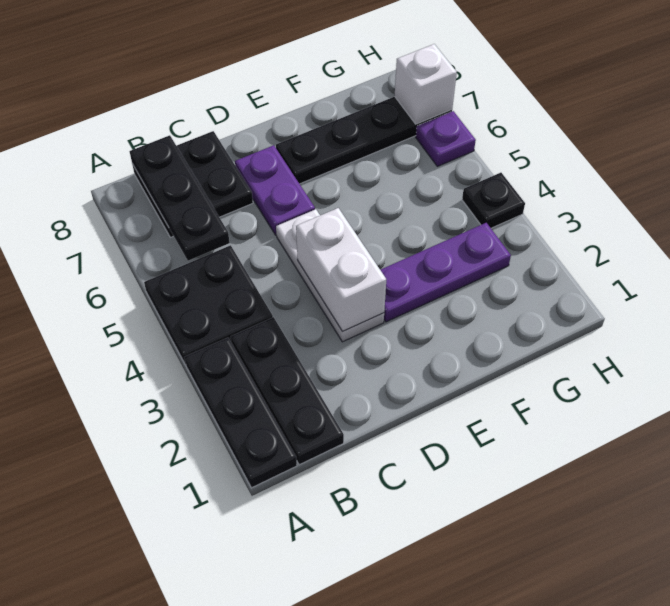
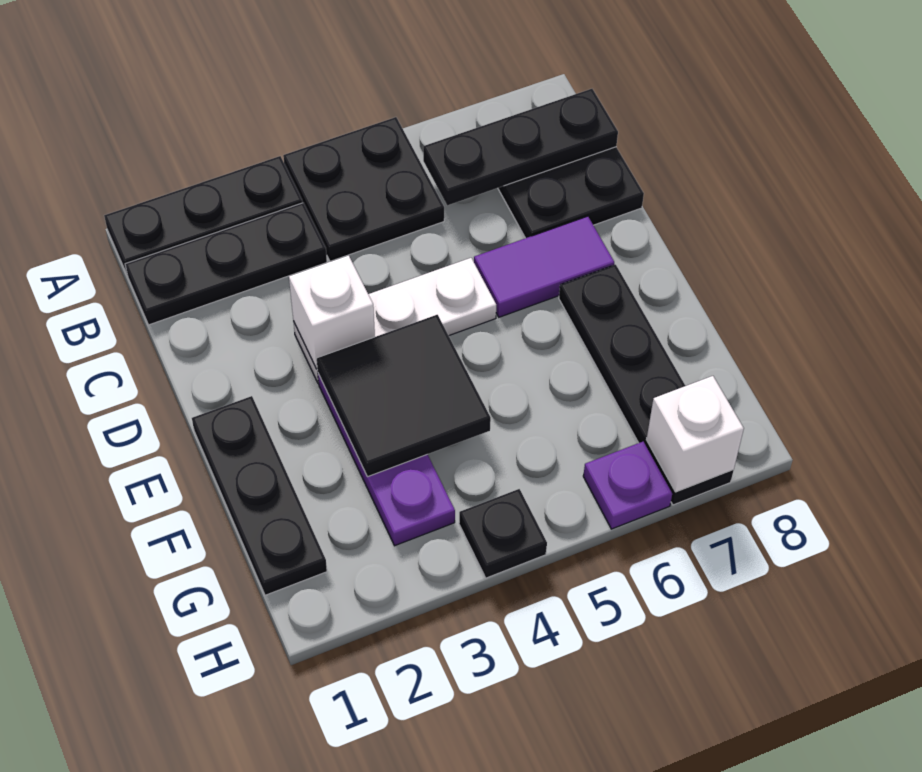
white brick D3:D4 level 2 -> white brick D3 level 2
purple plate D6:D7 level 1 -> purple tile D6:D7 level 1
none -> black plate E1:G1 level 1
none -> black tile E3:F4 level 2

